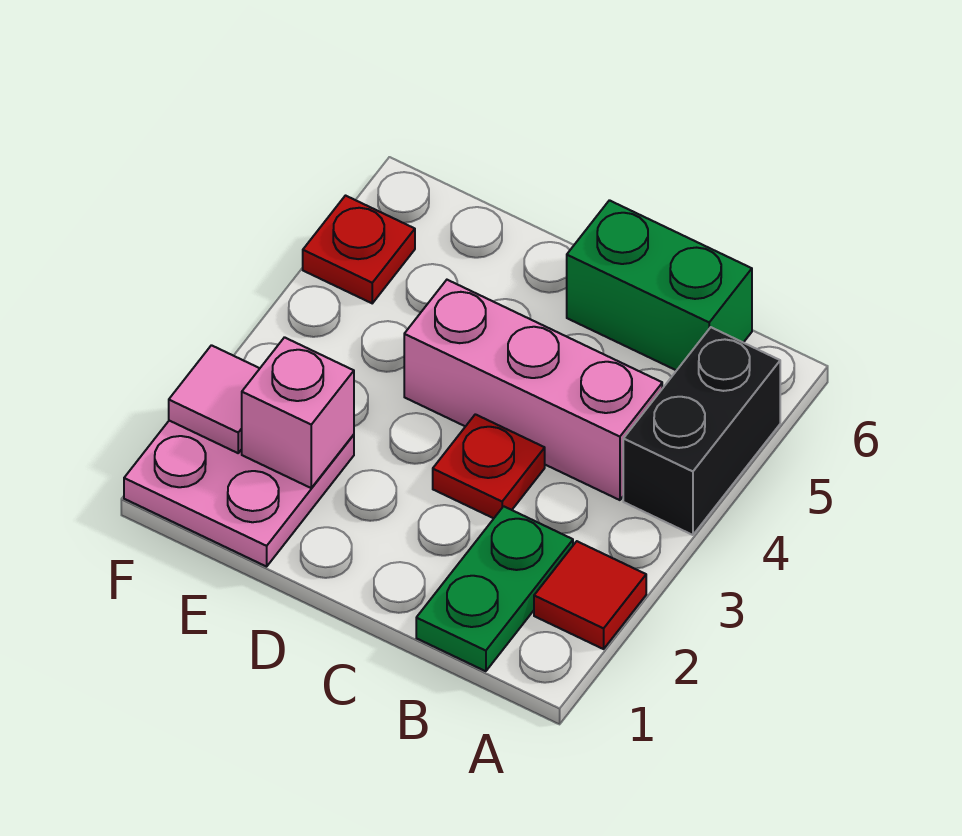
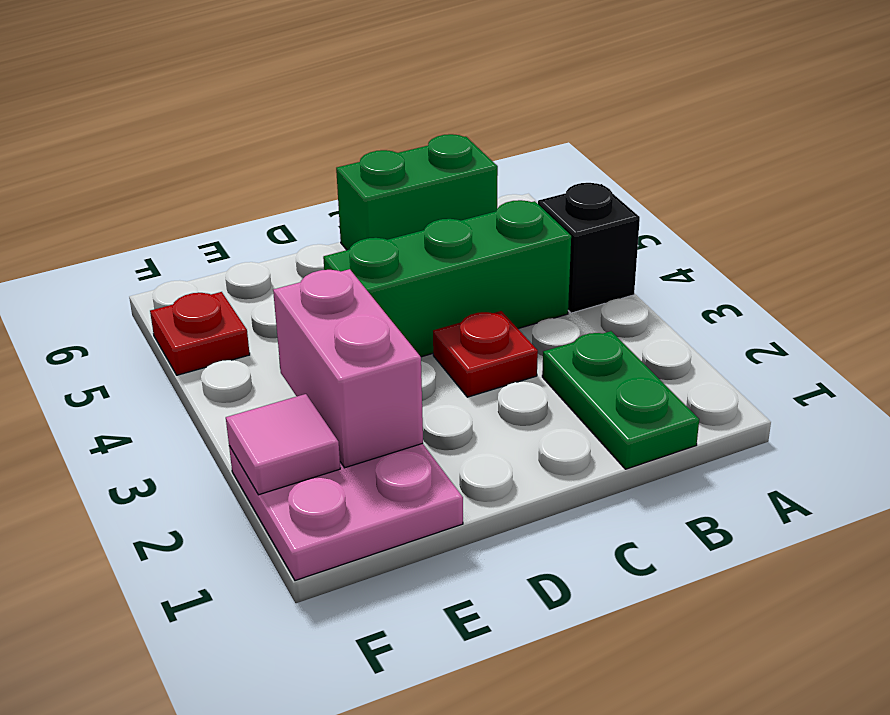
red tile A2 level 1 -> none
black brick A4:A5 level 1 -> black brick A4 level 1
pink brick B4:D4 level 1 -> green brick B4:D4 level 1
pink brick E2 level 2 -> pink brick E2:E3 level 2

